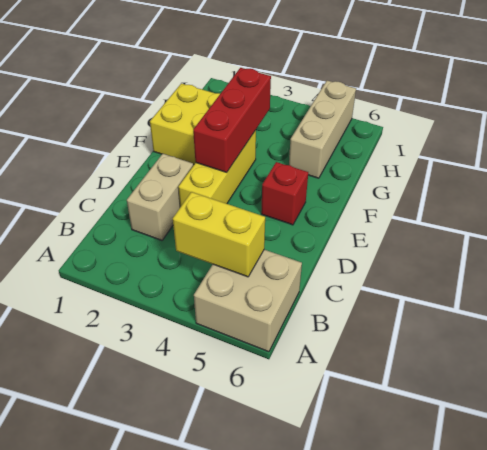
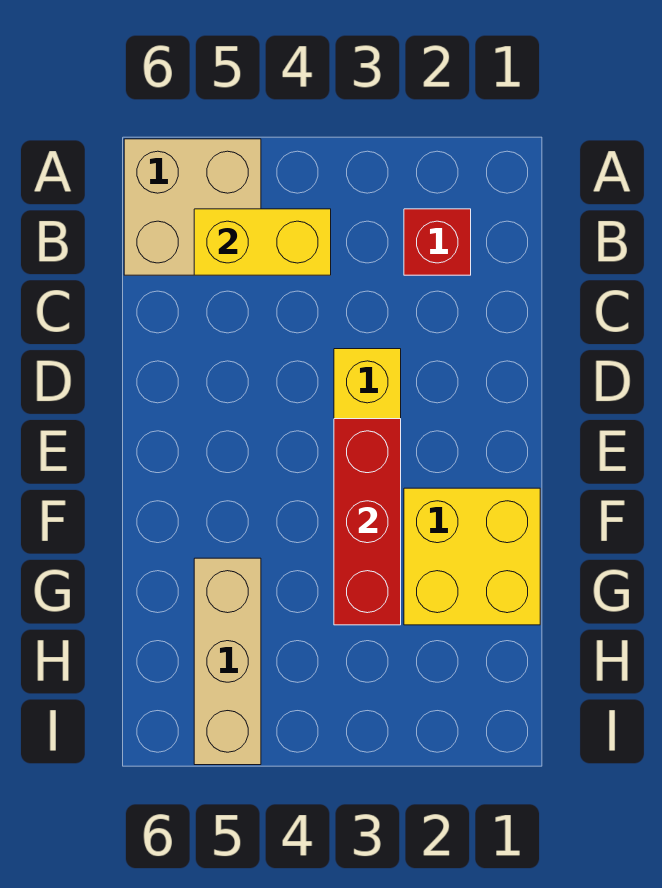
tan brick C2:D2 level 1 -> none
red brick E5 level 1 -> red brick B2 level 1

